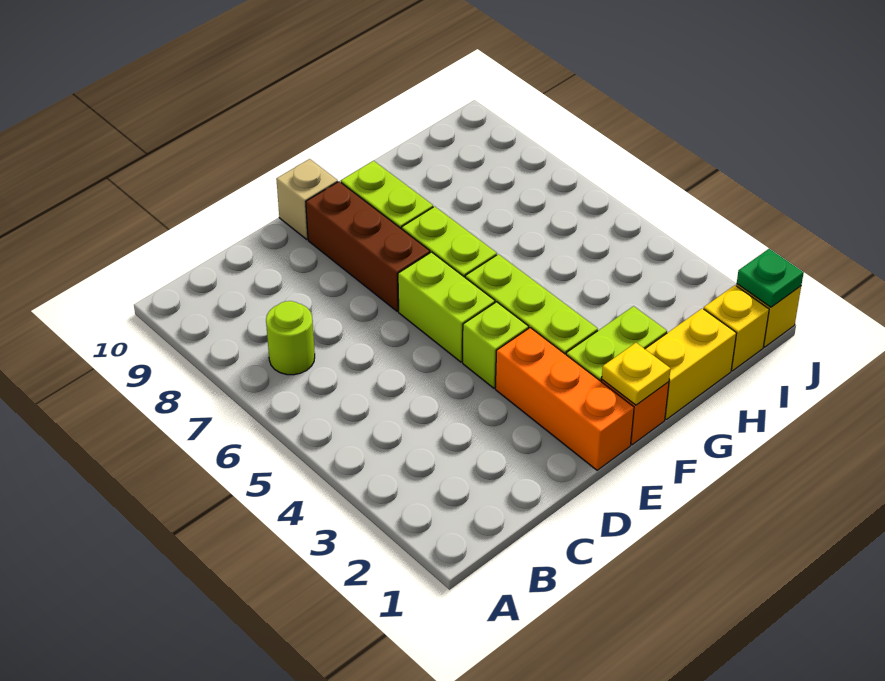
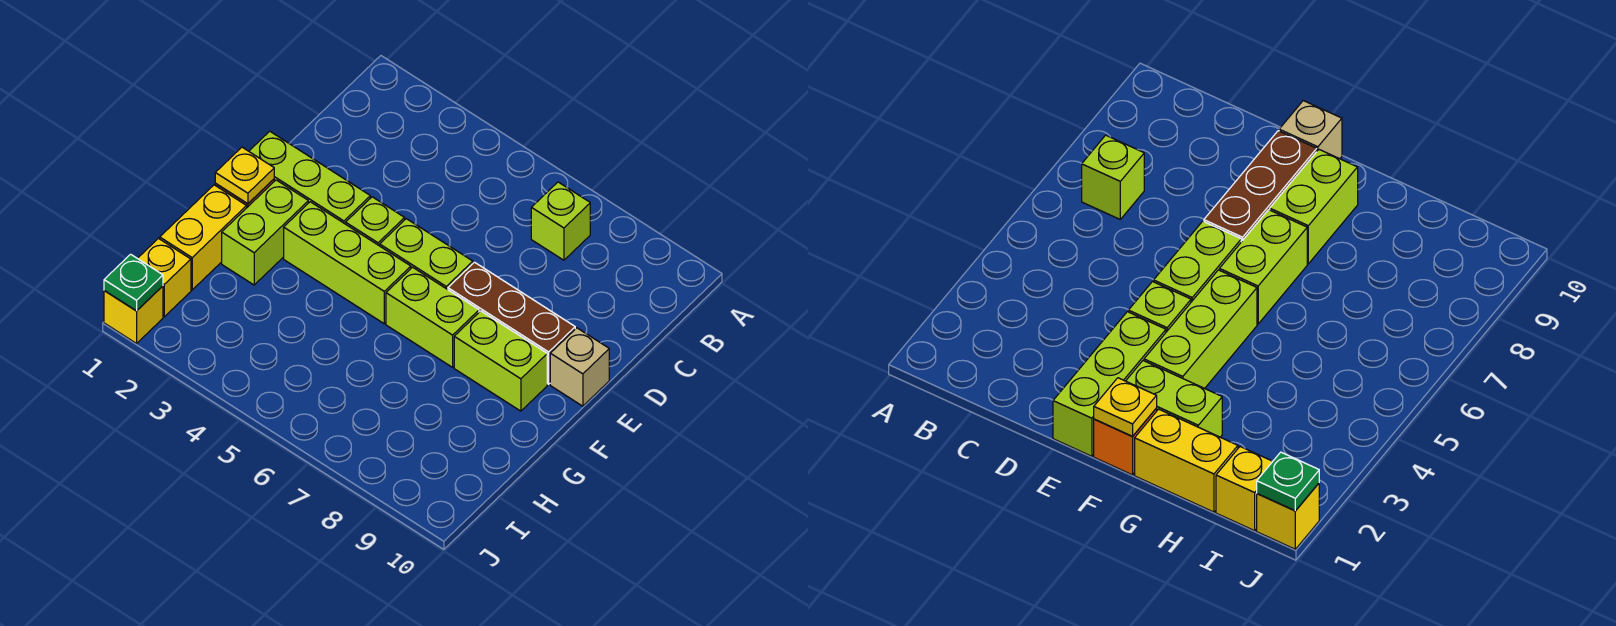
lime round brick B7 level 1 -> lime brick B7 level 1
orange brick E1:E3 level 1 -> lime brick E1:E3 level 1

